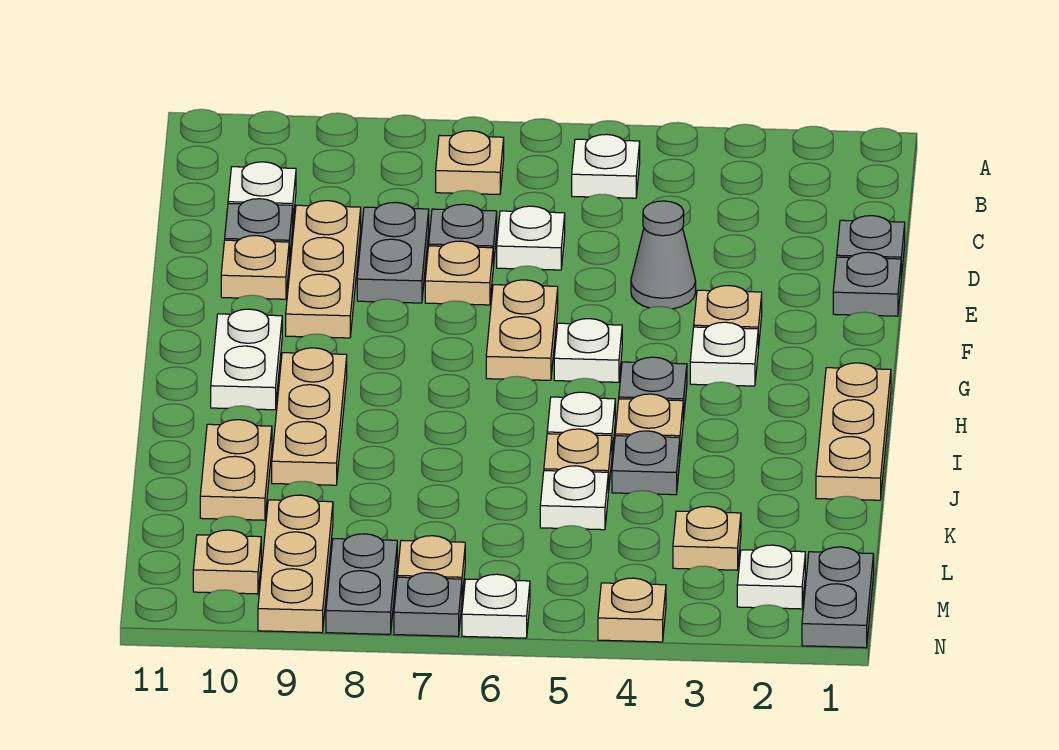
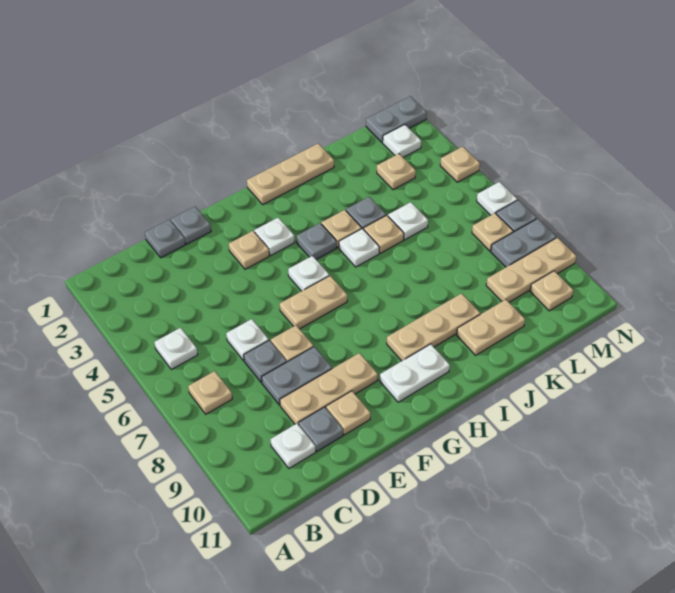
grey cone E4 level 1 -> none

